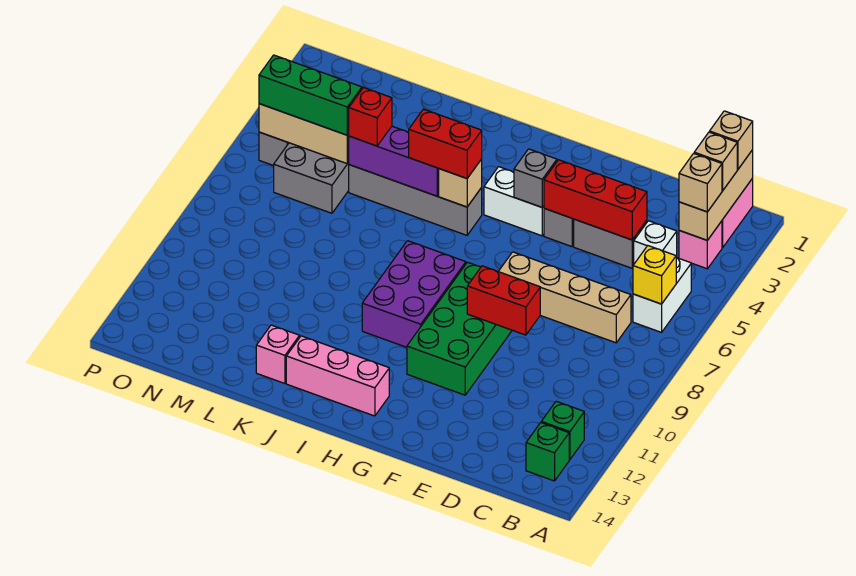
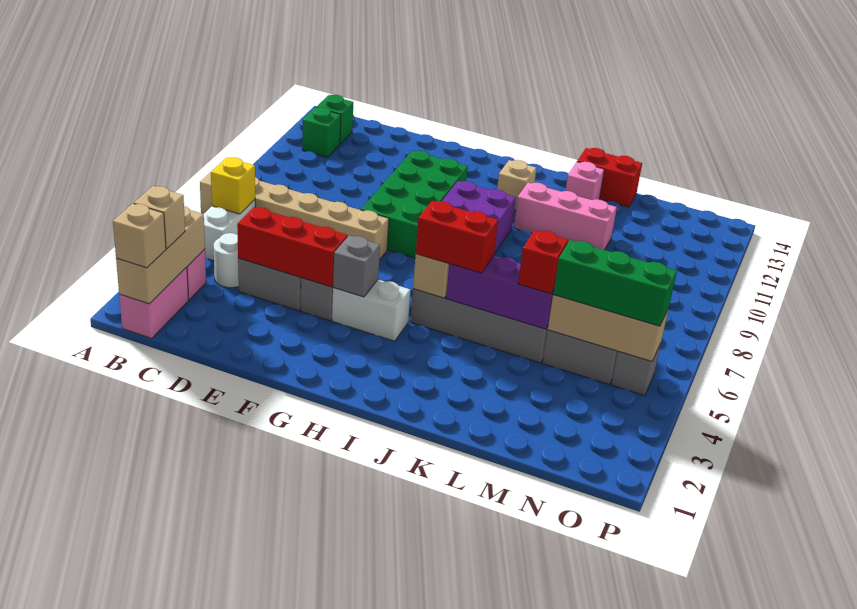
tan brick B3 level 3 -> tan brick I12 level 1
white brick C4 level 1 -> white round brick C4 level 1
tan brick C7:F7 level 1 -> tan brick A7:F7 level 1
red brick E9:F9 level 2 -> red brick K14:L14 level 1
pink brick H13:J13 level 1 -> pink brick J11:L11 level 1

